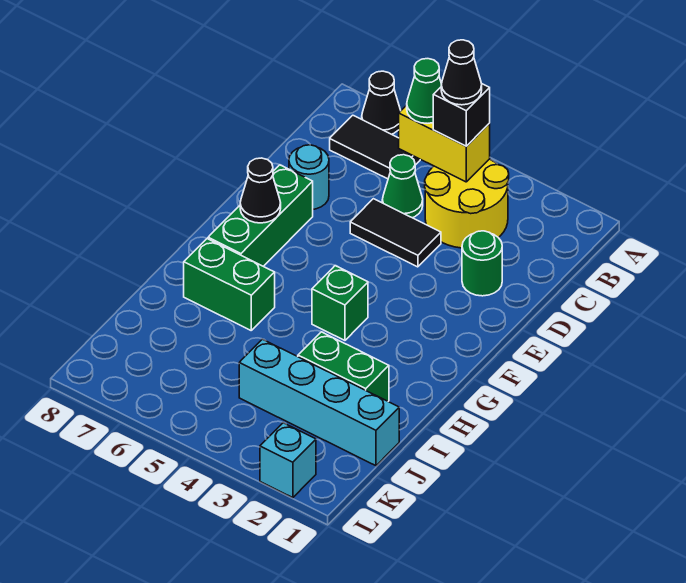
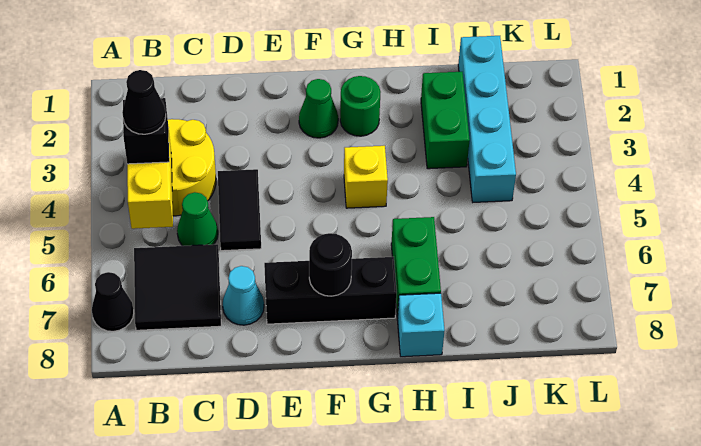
green cone B5 level 3 -> green cone F2 level 1
black tile B6:B7 level 1 -> black tile B6:C7 level 1
green round brick D2 level 1 -> green round brick G2 level 1
cyan round brick D7 level 1 -> cyan cone D7 level 1
green brick E7:G7 level 1 -> black brick E7:G7 level 1
black cone F7 level 2 -> black round brick F7 level 2
green brick G4 level 1 -> yellow brick G4 level 1
cyan brick L2 level 1 -> cyan brick H8 level 1

